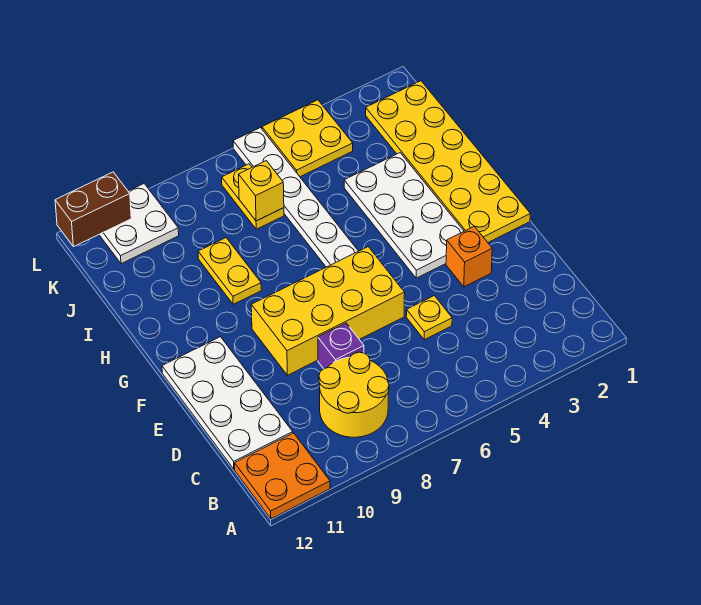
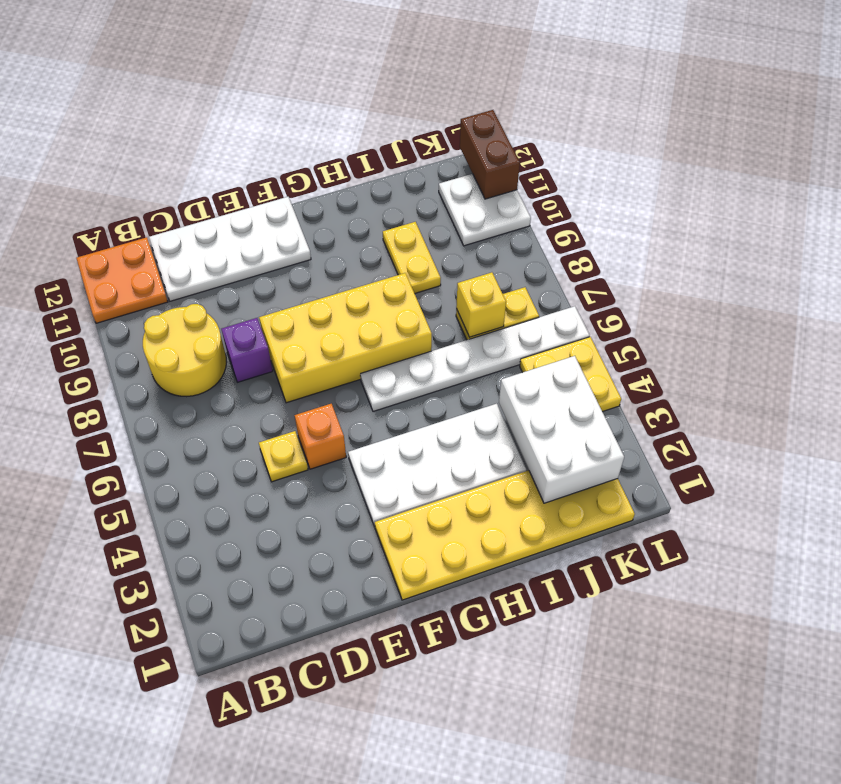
orange brick E3 level 1 -> orange brick E5 level 1
yellow brick E6:F9 level 1 -> yellow brick E7:H8 level 1
yellow plate H9:I9 level 1 -> yellow plate I9:I10 level 1
none -> white brick J2:K4 level 2

